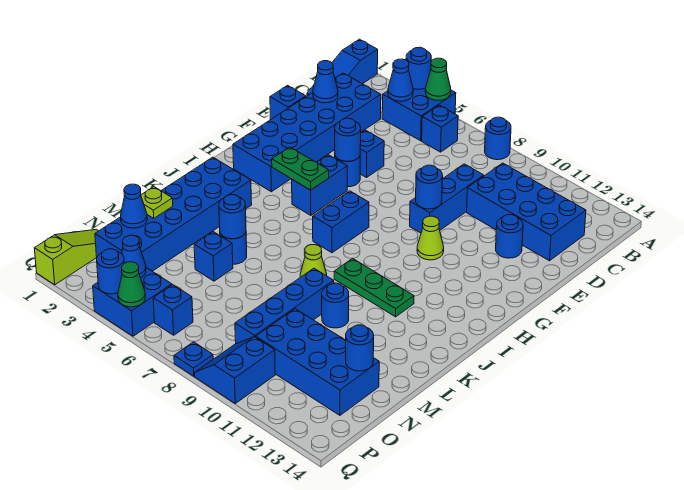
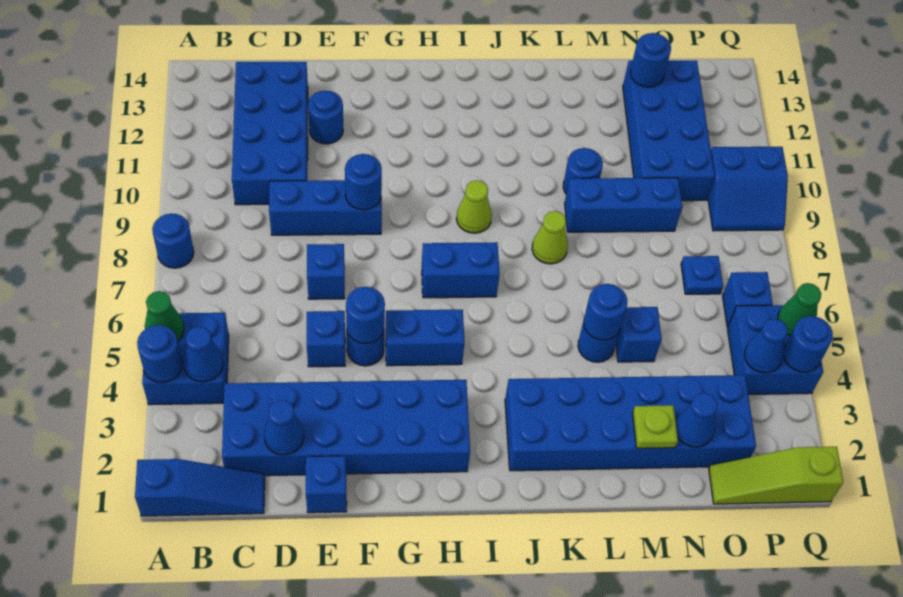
blue brick B6 level 1 -> blue brick E7 level 1
lime cone G10 level 1 -> lime cone I9 level 1
green plate H4:H5 level 2 -> none
green plate J9:J11 level 1 -> none
blue brick L9:O9 level 1 -> blue brick L9:N9 level 1
blue plate Q8 level 1 -> blue plate O7 level 1

